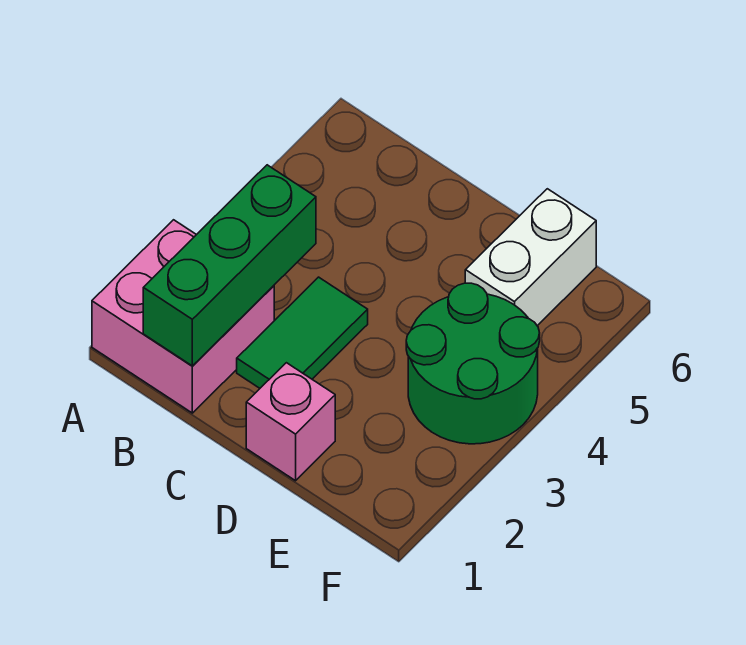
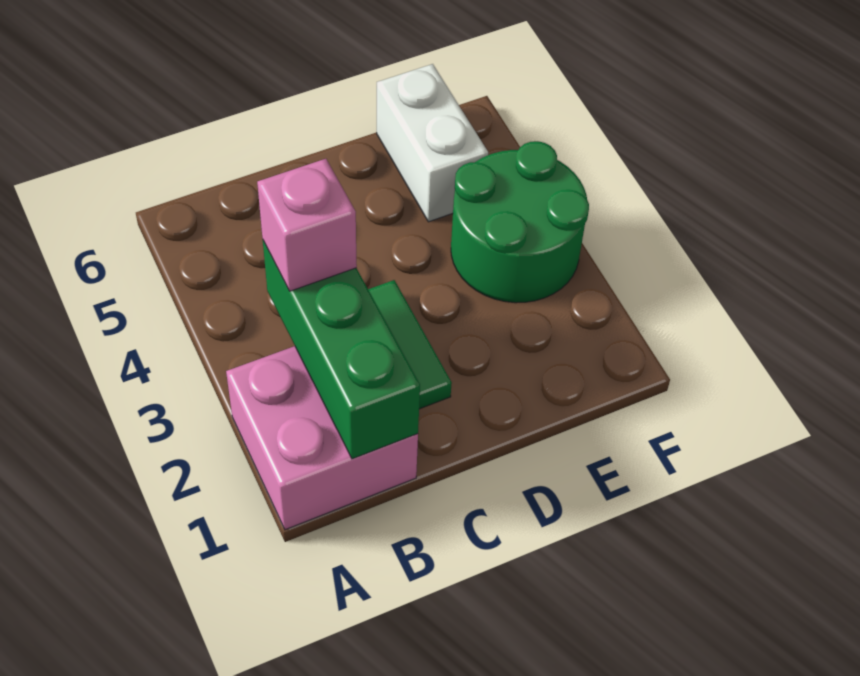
pink brick D1 level 1 -> pink brick B3 level 3

